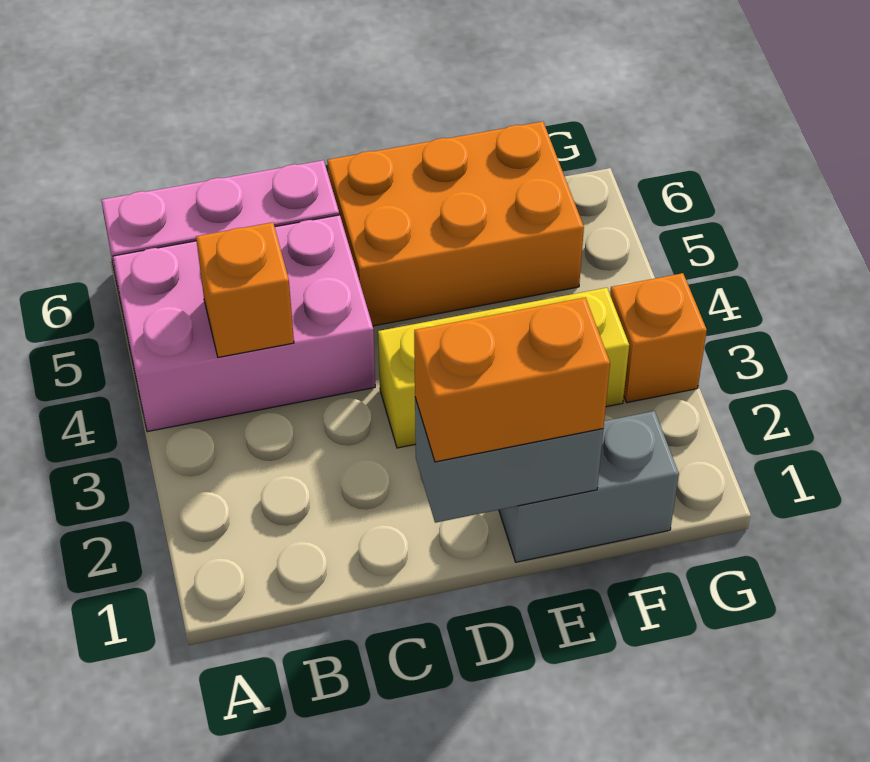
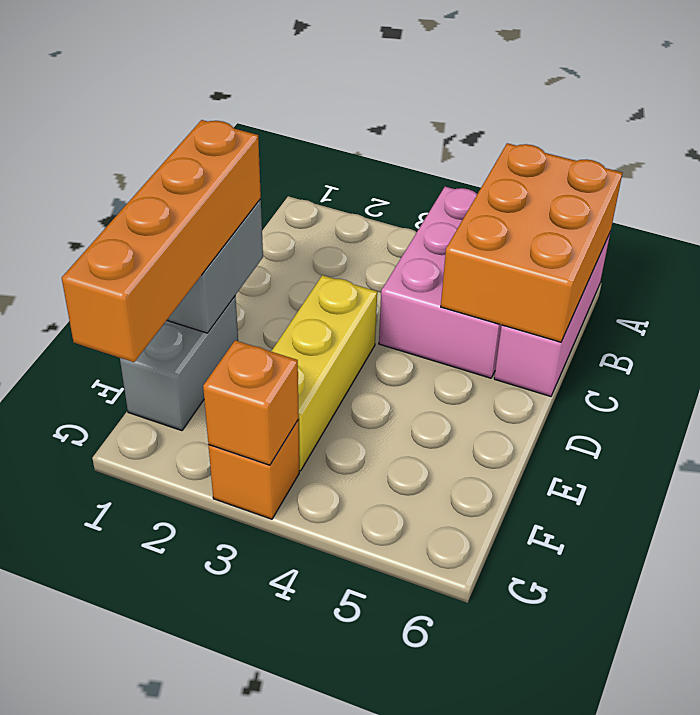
orange brick B4 level 2 -> orange brick G3 level 2
orange brick D1:E1 level 3 -> orange brick D1:G1 level 3
orange brick D5:F6 level 1 -> orange brick A5:C6 level 2

